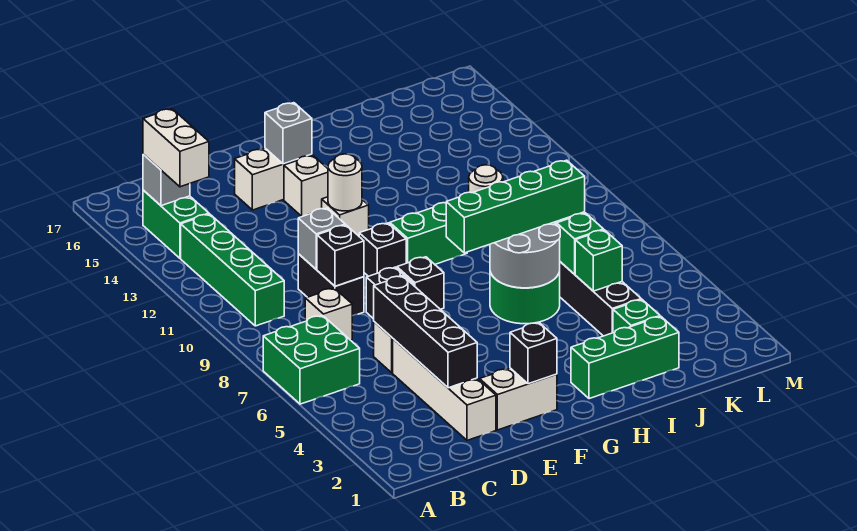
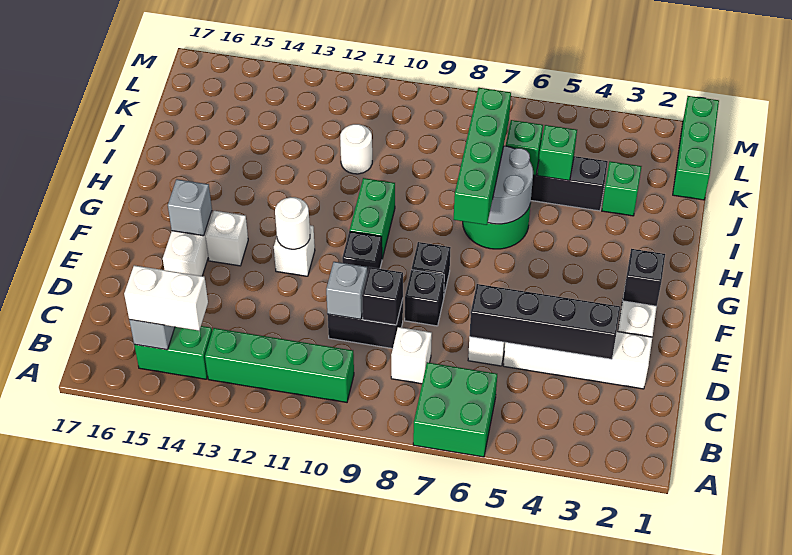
green brick H2:J2 level 1 -> green brick K1:M1 level 1

